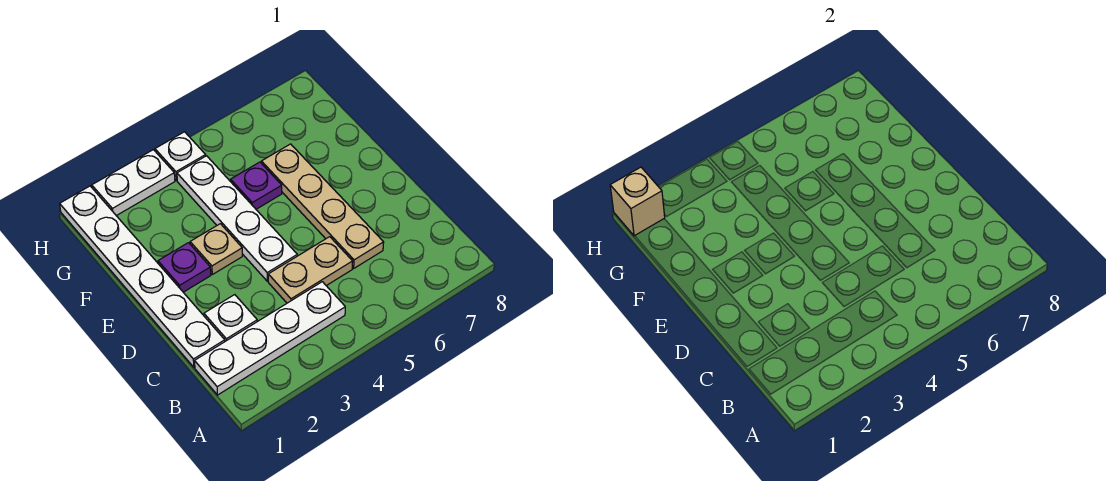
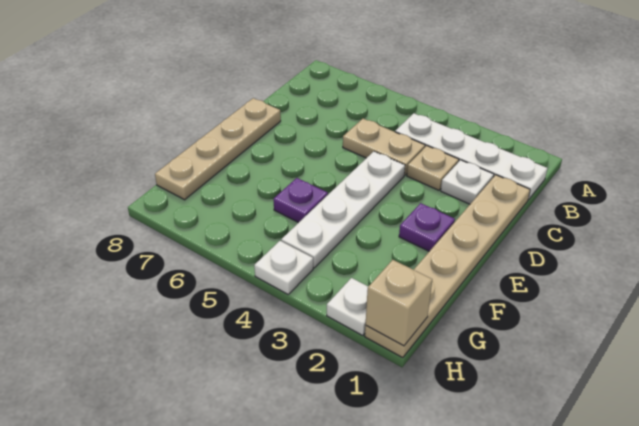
white plate C1:H1 level 1 -> tan plate C1:H1 level 1
tan plate C6:F6 level 1 -> tan plate D8:G8 level 1
tan plate E3 level 1 -> tan plate C3 level 1
white plate H2:H3 level 1 -> white plate H2 level 1

